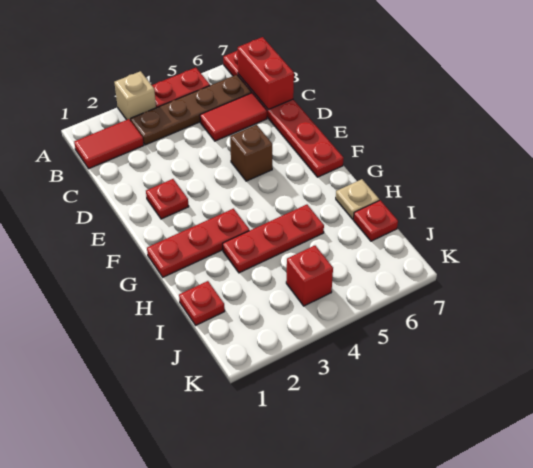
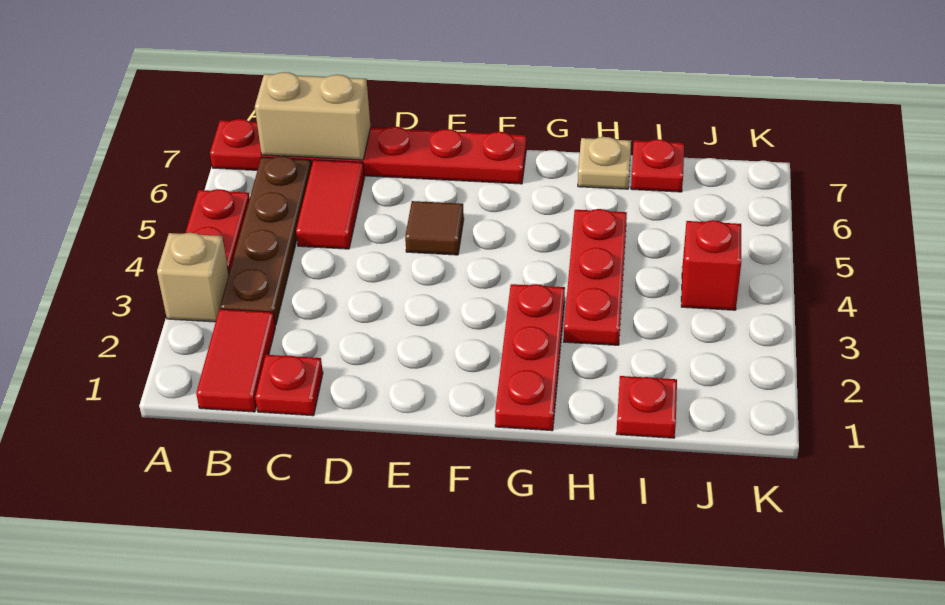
red brick B7:C7 level 2 -> tan brick B7:C7 level 2
red plate E2 level 1 -> red plate C1 level 1
brown brick E5 level 1 -> brown tile E5 level 1

